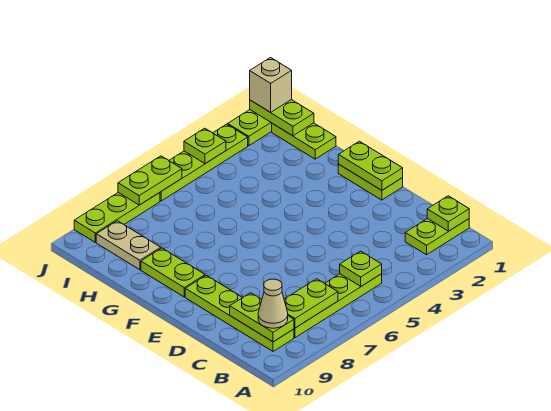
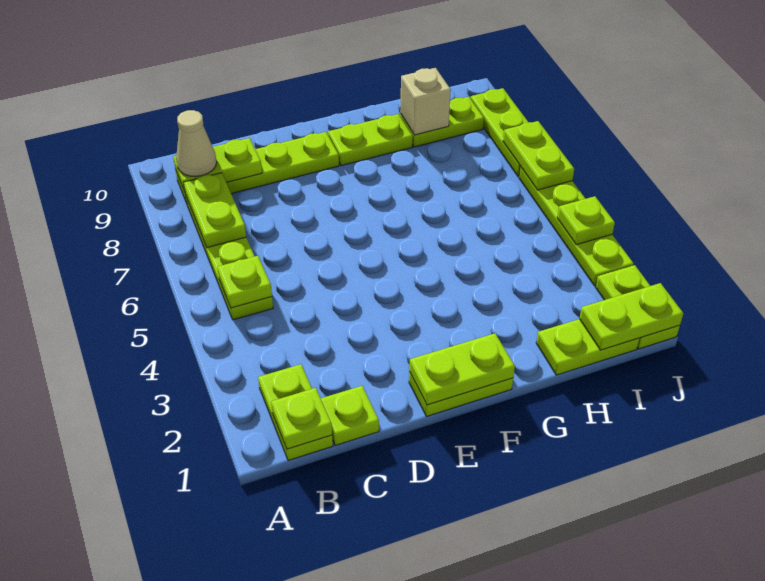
none -> lime plate C1 level 1
tan plate H9:I9 level 1 -> lime plate H9:I9 level 1
tan brick J1 level 3 -> tan brick H9 level 2

